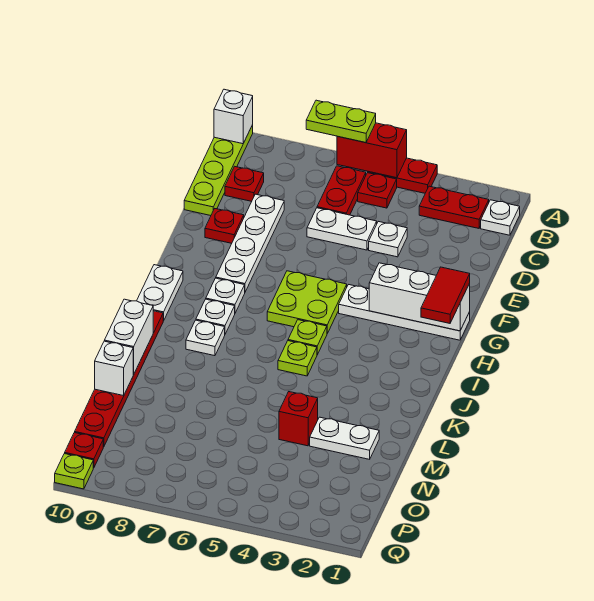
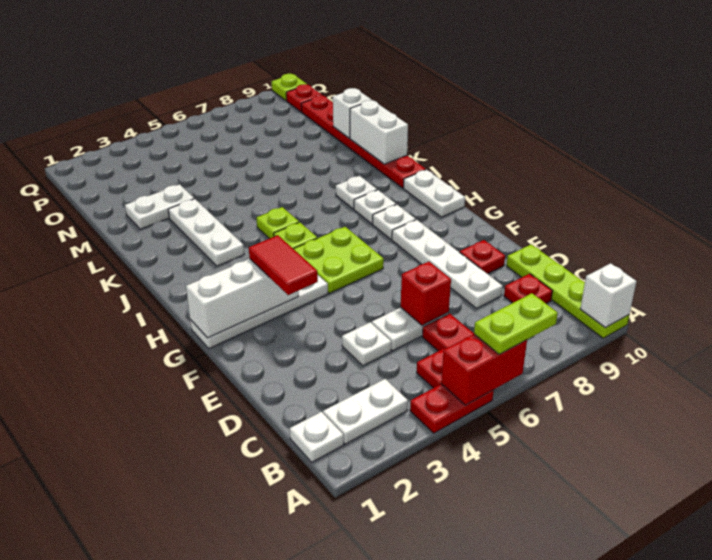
red plate B2:B3 level 1 -> white plate B2:B3 level 1
red tile G1:H1 level 3 -> red tile F3:G3 level 3
none -> white plate J3:L3 level 1
red brick M4 level 1 -> red brick D6 level 2

